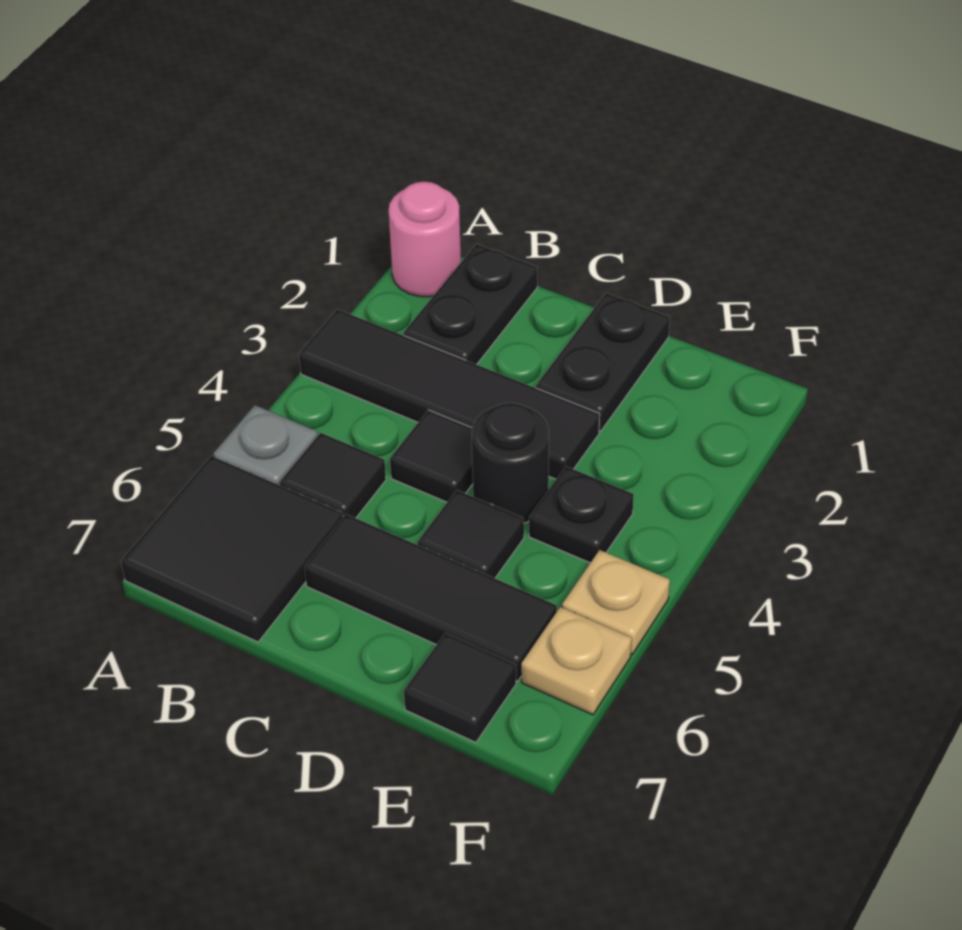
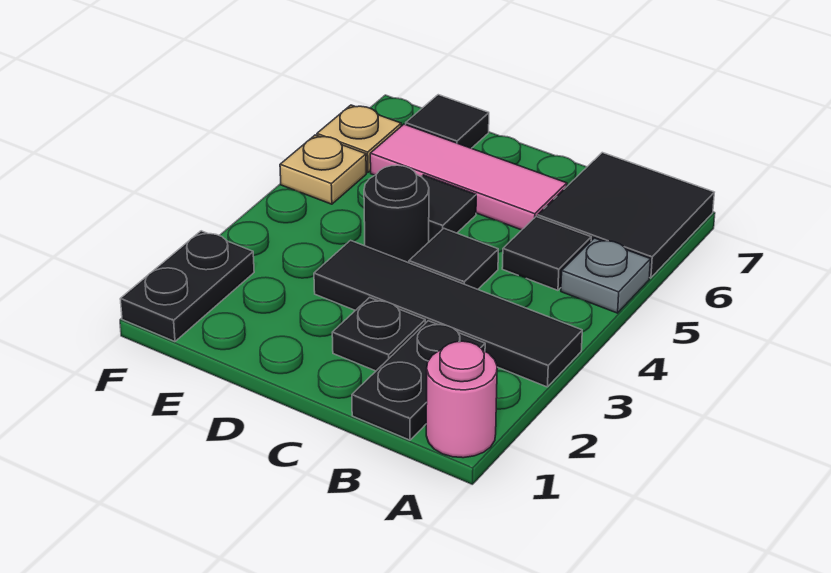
black tile C6:E6 level 1 -> pink tile C6:E6 level 1
black plate D1:D2 level 1 -> black plate F1:F2 level 1
black plate E4 level 1 -> black plate C2 level 1

